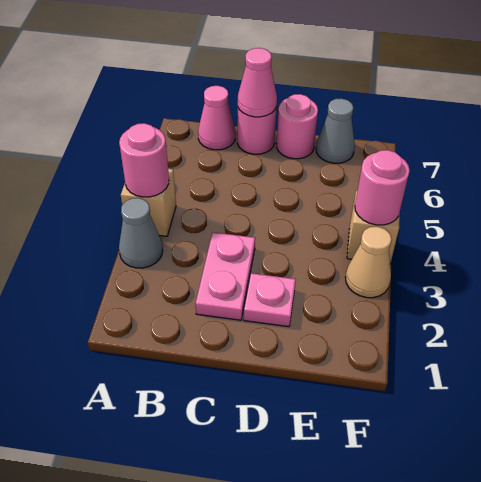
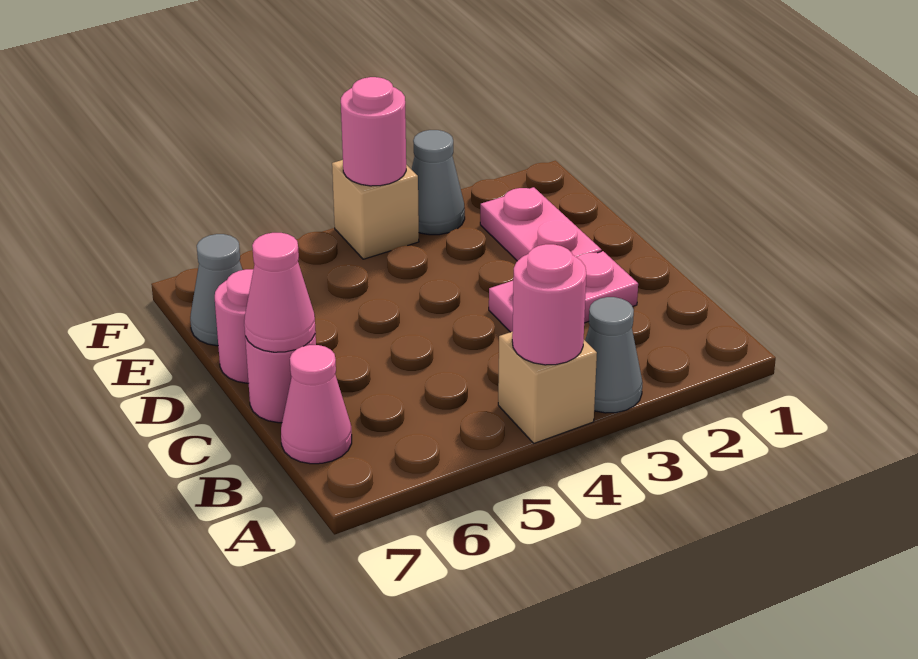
pink plate D2 level 1 -> pink plate D2:E2 level 1
tan cone F3 level 1 -> grey cone F3 level 1

